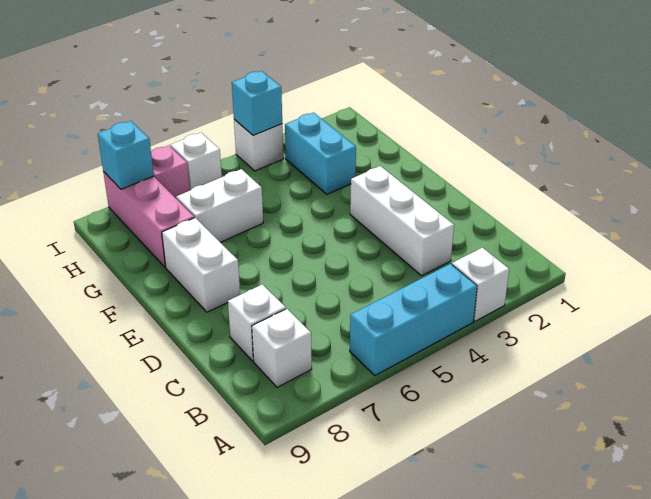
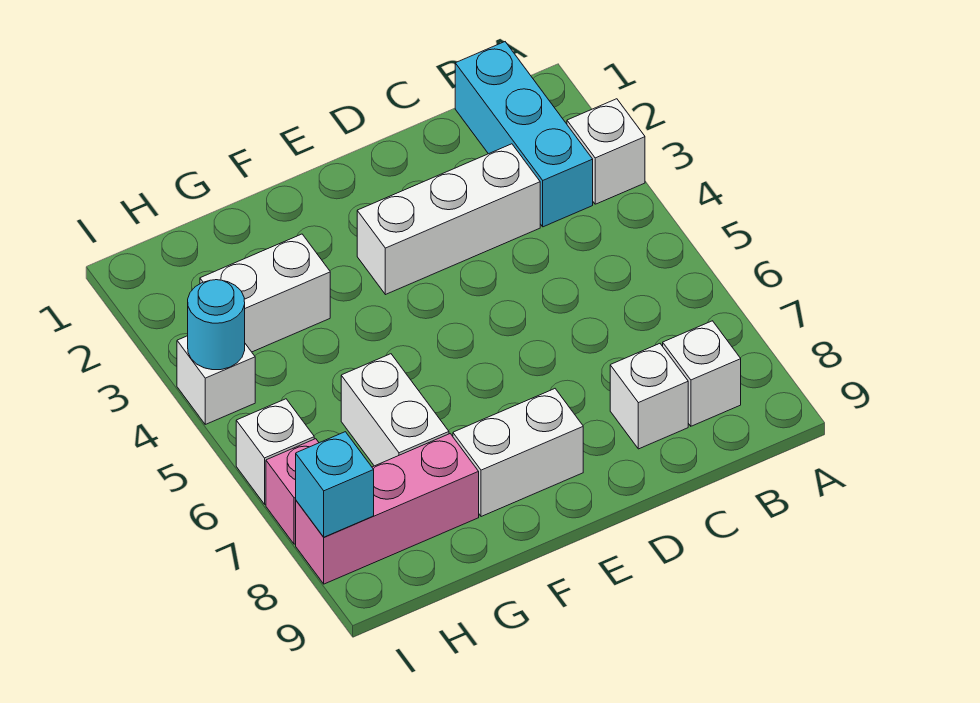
cyan brick A4:A6 level 1 -> cyan brick B1:B3 level 1
cyan brick G3:H3 level 1 -> white brick G3:H3 level 1
cyan brick I4 level 2 -> cyan round brick I4 level 2

